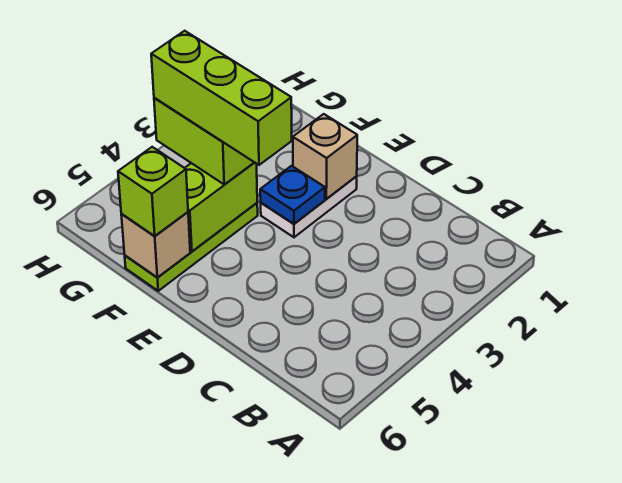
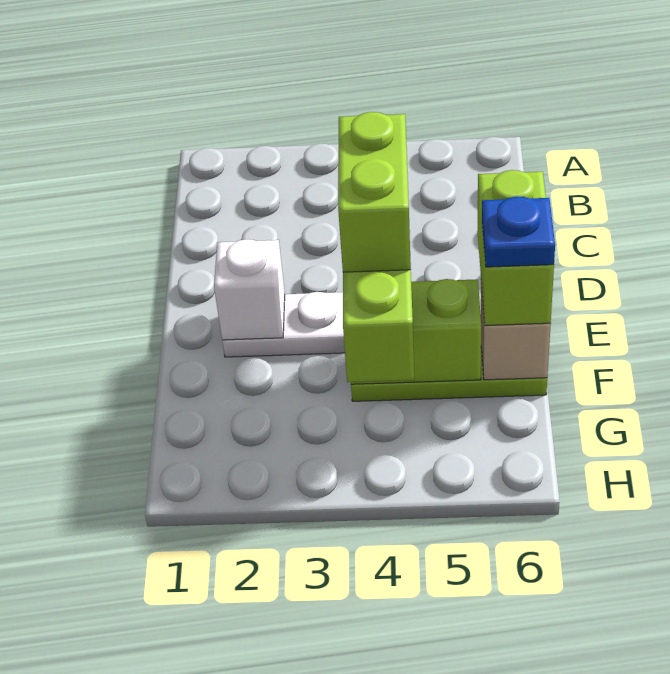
tan brick E2 level 2 -> white brick E2 level 2
blue plate E3 level 2 -> blue plate F6 level 4
lime brick E4:G4 level 4 -> lime brick E4:F4 level 4
lime brick F6 level 3 -> lime brick E6:F6 level 3

